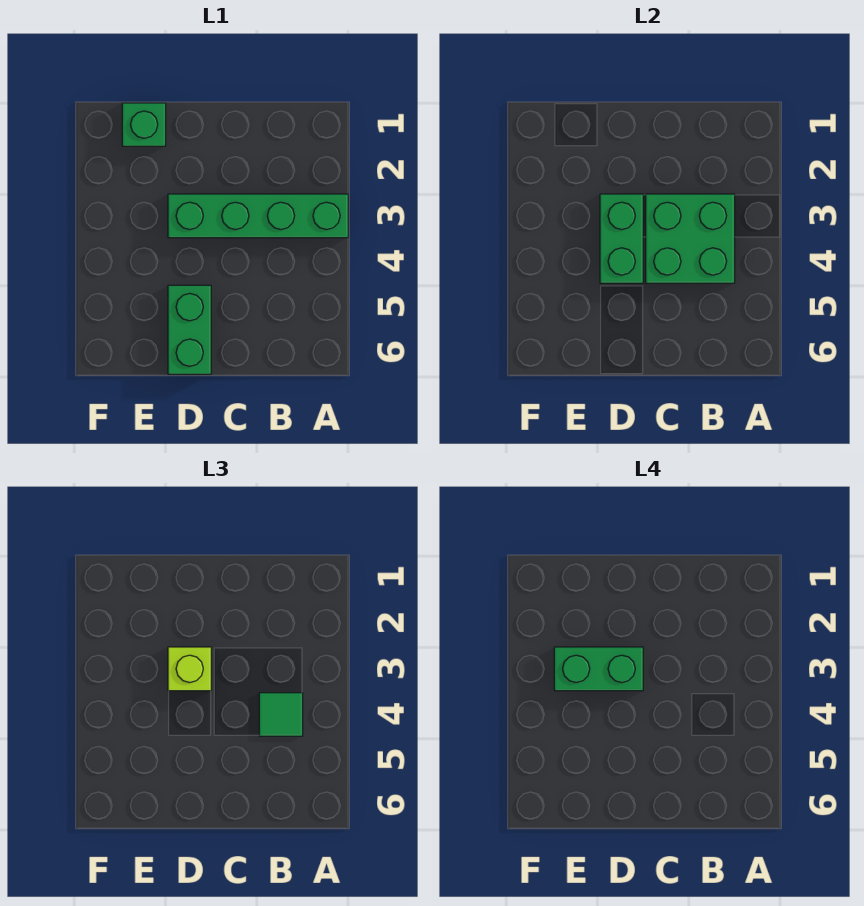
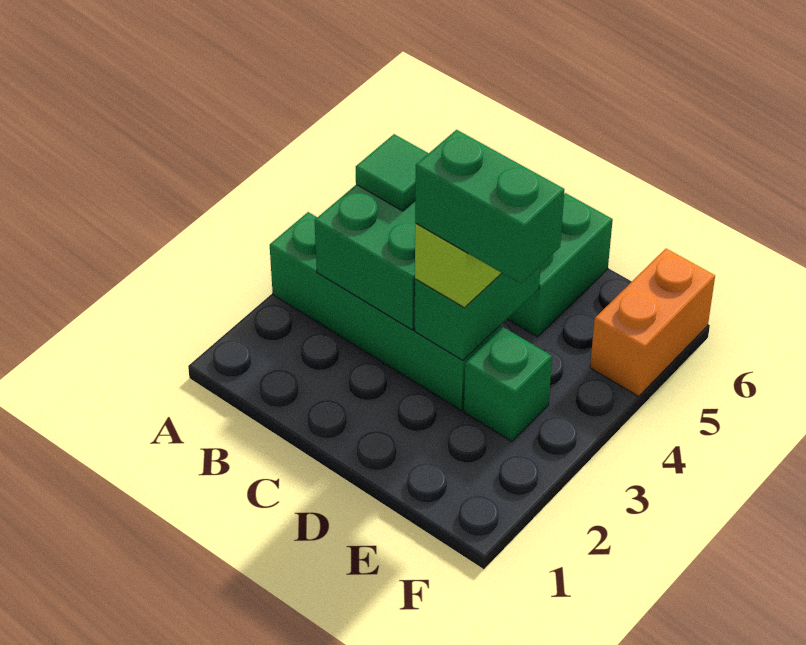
green brick E1 level 1 -> green brick E3 level 1
none -> orange brick F5:F6 level 1

